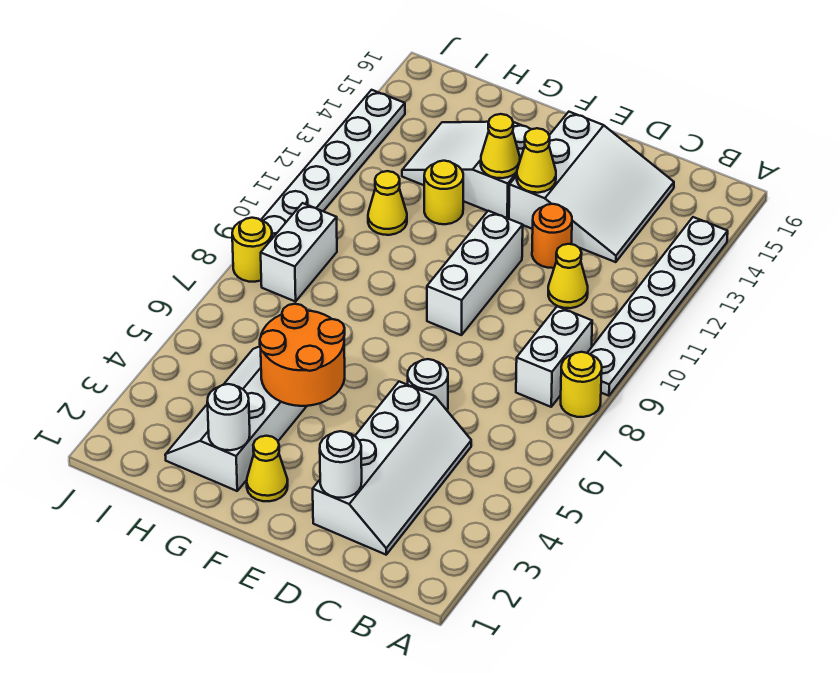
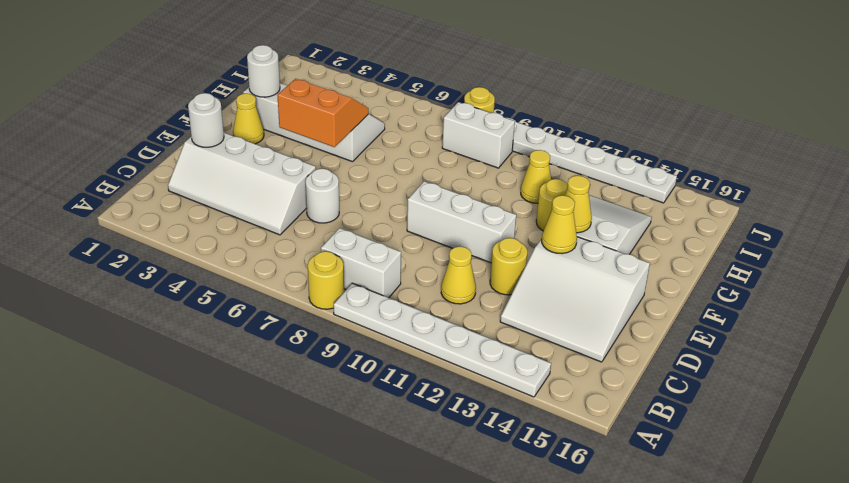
orange round brick D12 level 1 -> yellow round brick D12 level 1
orange round brick F4:G5 level 2 -> orange slope F4:G5 level 2 top F

